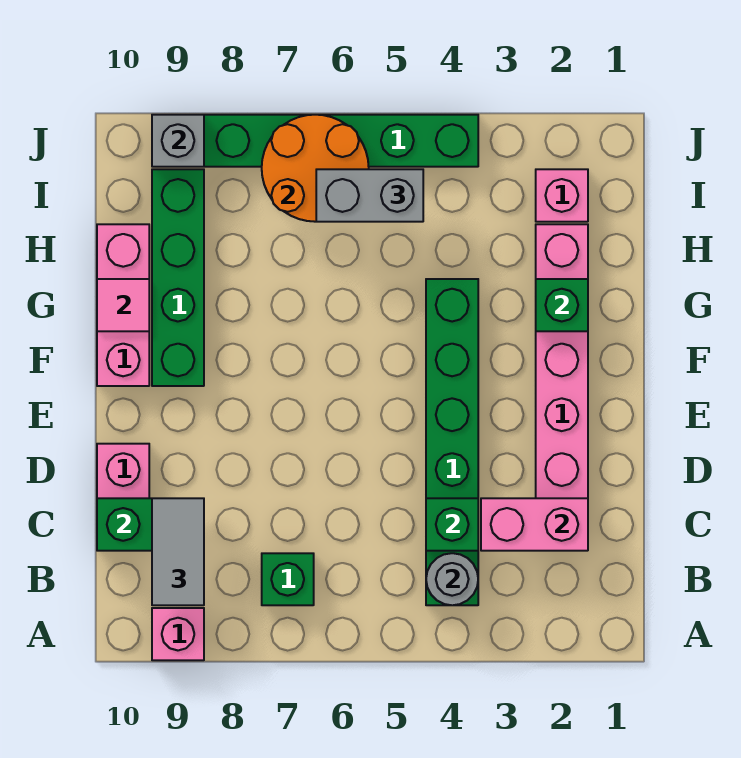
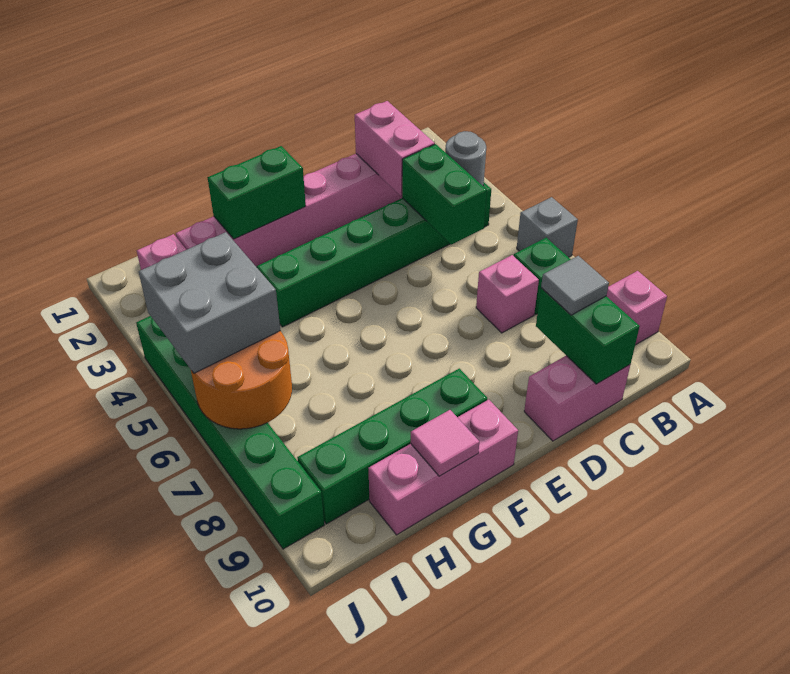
grey tile B9:C9 level 3 -> grey tile C9 level 3
green brick C4 level 2 -> green brick C4:C5 level 2
none -> pink brick C7 level 1
green brick G2 level 2 -> green brick F2:G2 level 2
grey brick I5:I6 level 3 -> grey brick I5:J6 level 3
grey brick J9 level 2 -> grey brick A6 level 1

